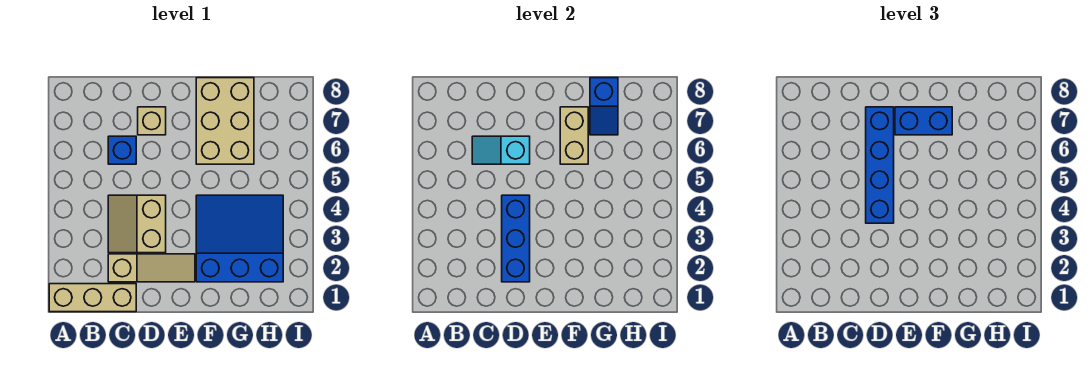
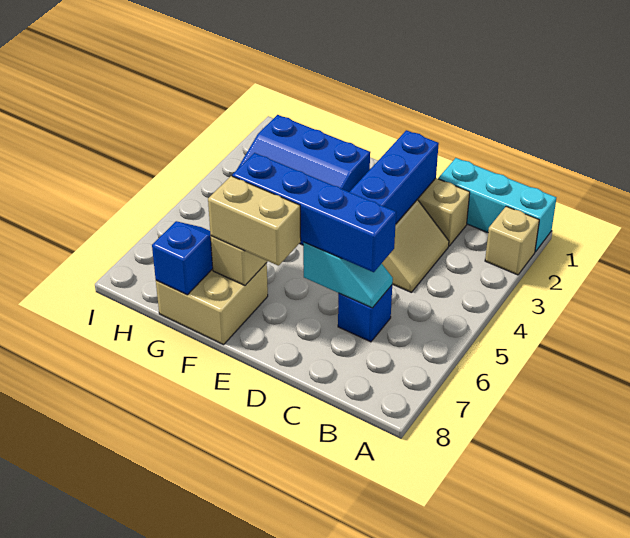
tan brick A1:C1 level 1 -> cyan brick A1:C1 level 1
blue brick D4:D7 level 3 -> blue brick C6:F6 level 3
tan brick D7 level 1 -> tan brick A2 level 1
blue brick E7:F7 level 3 -> tan brick E7:F7 level 3
tan brick F6:G8 level 1 -> tan brick F7:G8 level 1

